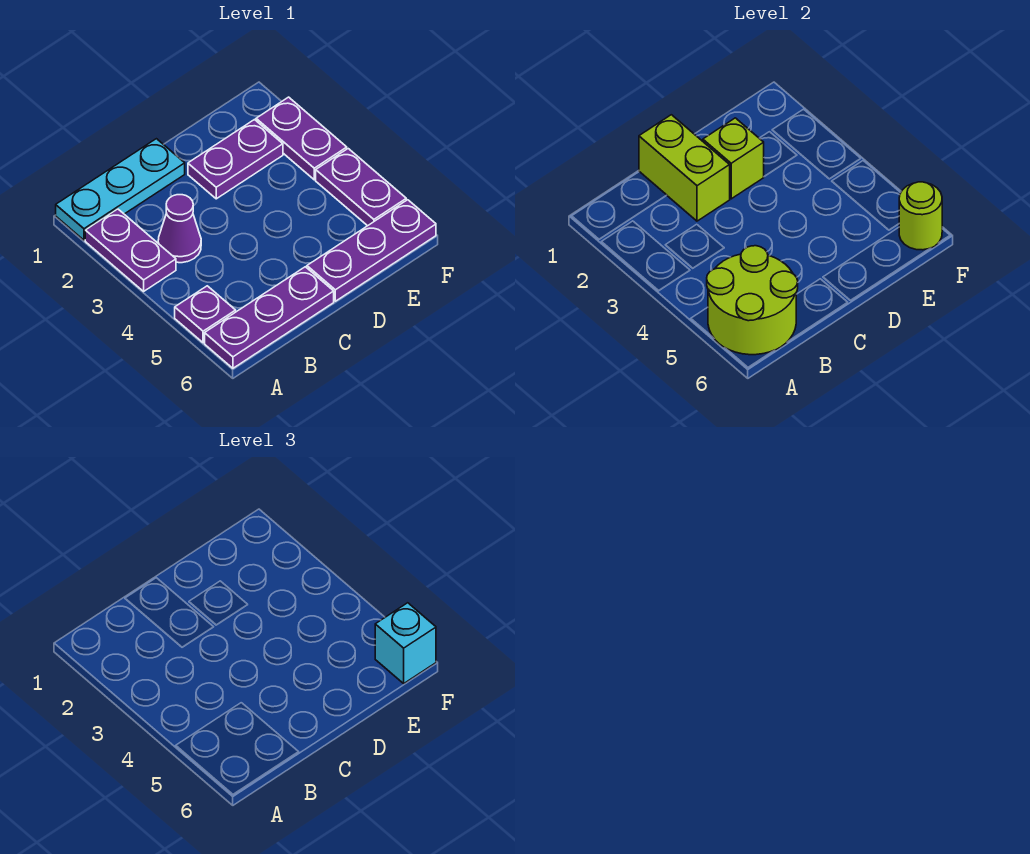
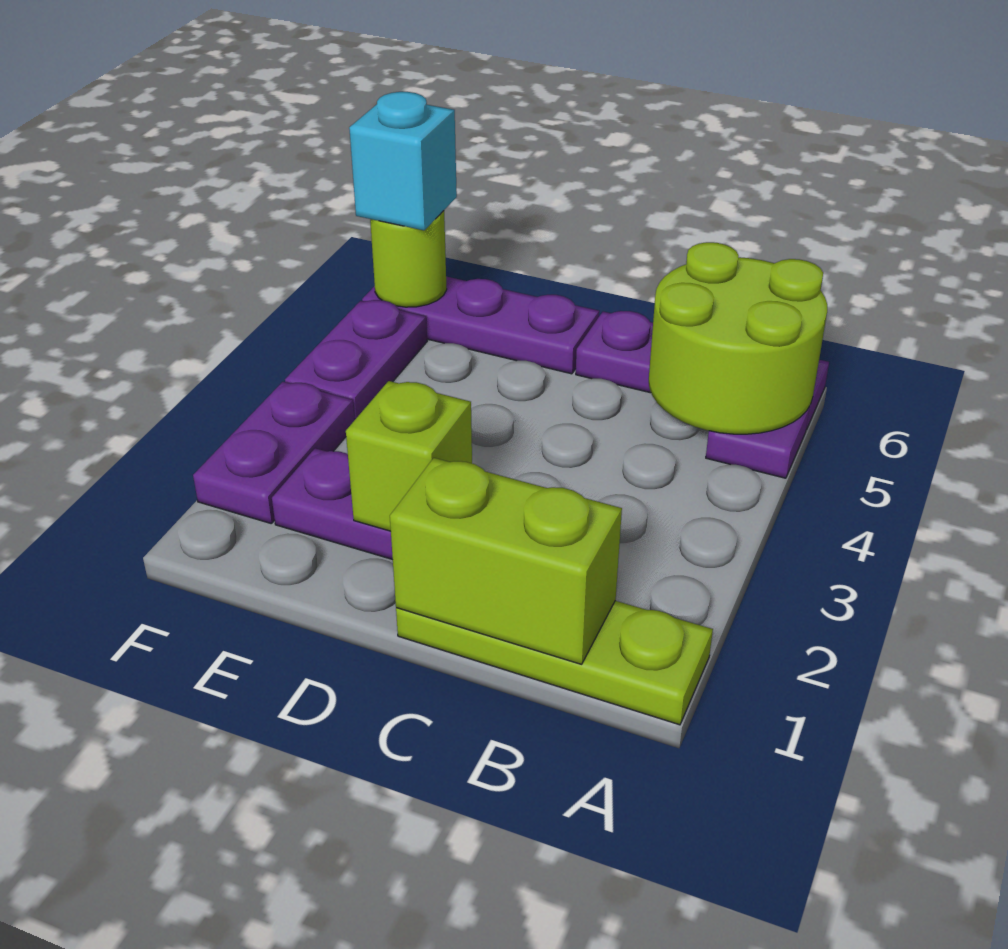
cyan plate A1:C1 level 1 -> lime plate A1:C1 level 1
purple plate A2:A3 level 1 -> none
purple cone B3 level 1 -> none
lime brick C1:C2 level 2 -> lime brick B1:C1 level 2

